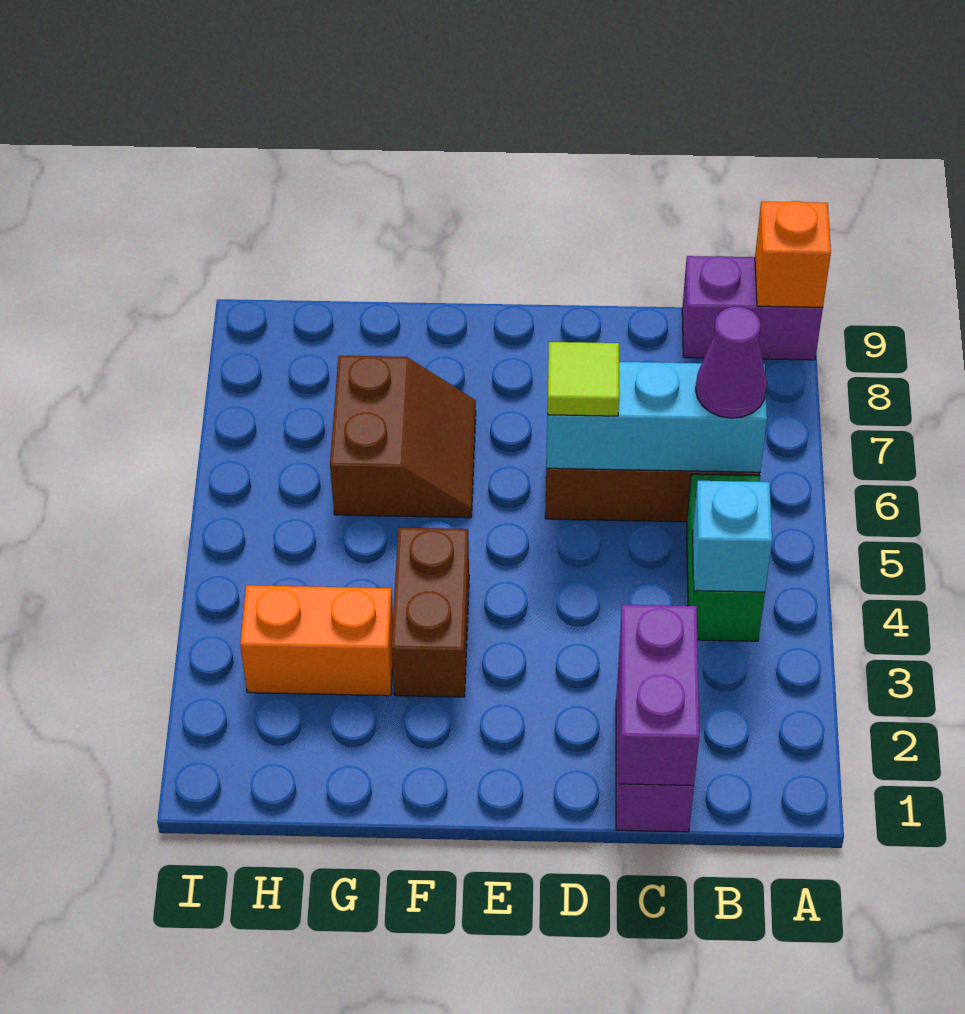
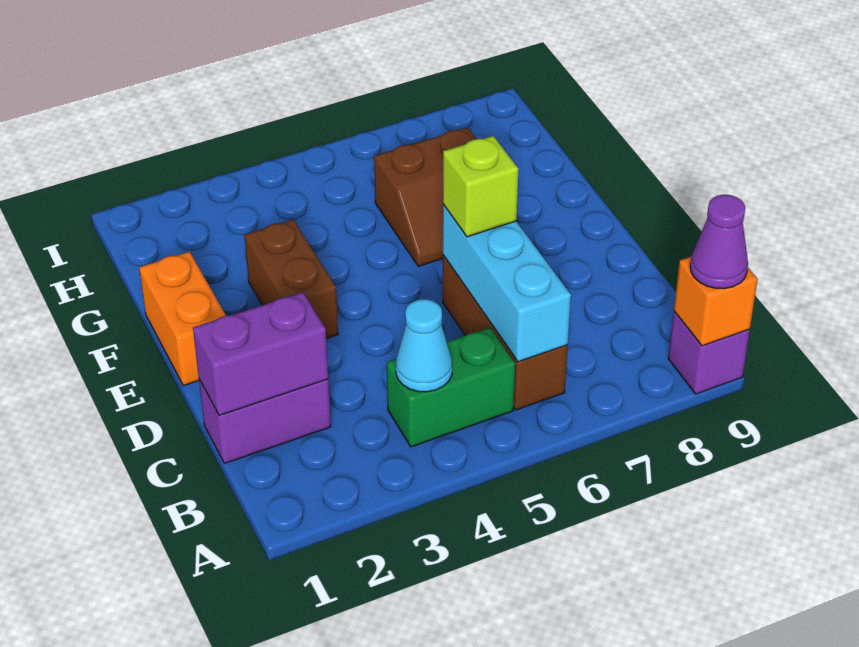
purple brick A9:B9 level 1 -> purple brick A9 level 1
cyan brick B4 level 2 -> cyan cone B4 level 2
purple cone B6 level 3 -> purple cone A9 level 3
lime tile D6 level 3 -> lime brick D6 level 3
brown brick F3:F4 level 1 -> brown brick E3:F3 level 1
orange brick G3:H3 level 1 -> orange brick E1:F1 level 1

